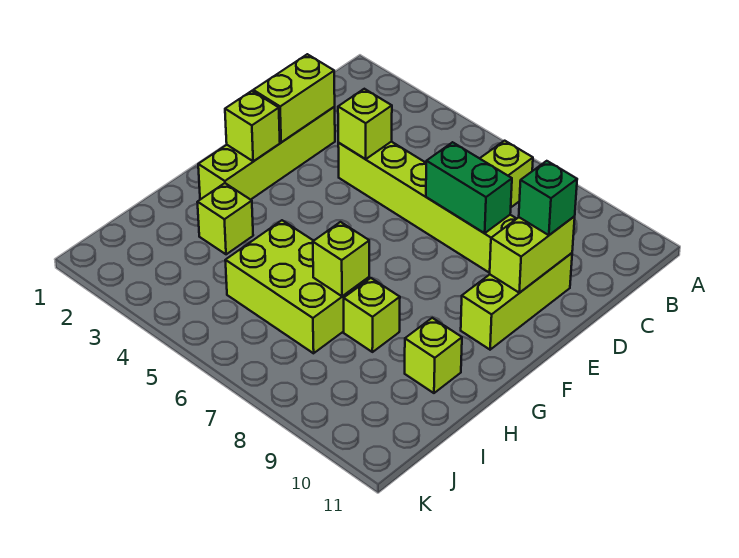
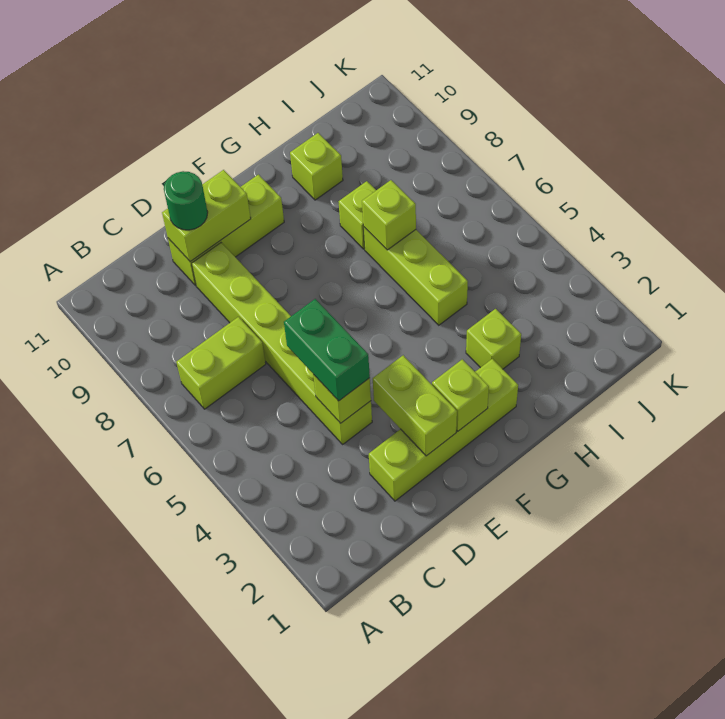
lime brick D2:E2 level 2 -> lime brick E2:E3 level 2
green brick D7:D8 level 2 -> green brick D4:D5 level 3
green brick D10 level 3 -> green round brick D10 level 3
lime brick H5:I7 level 1 -> lime brick H5:H7 level 1

